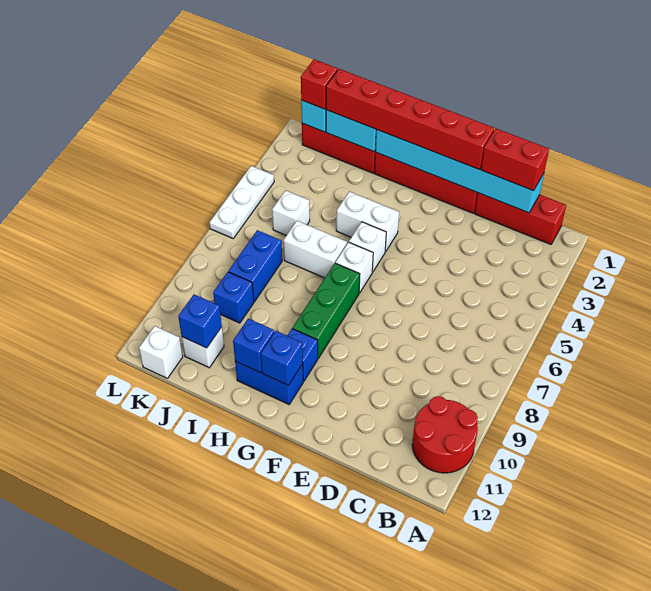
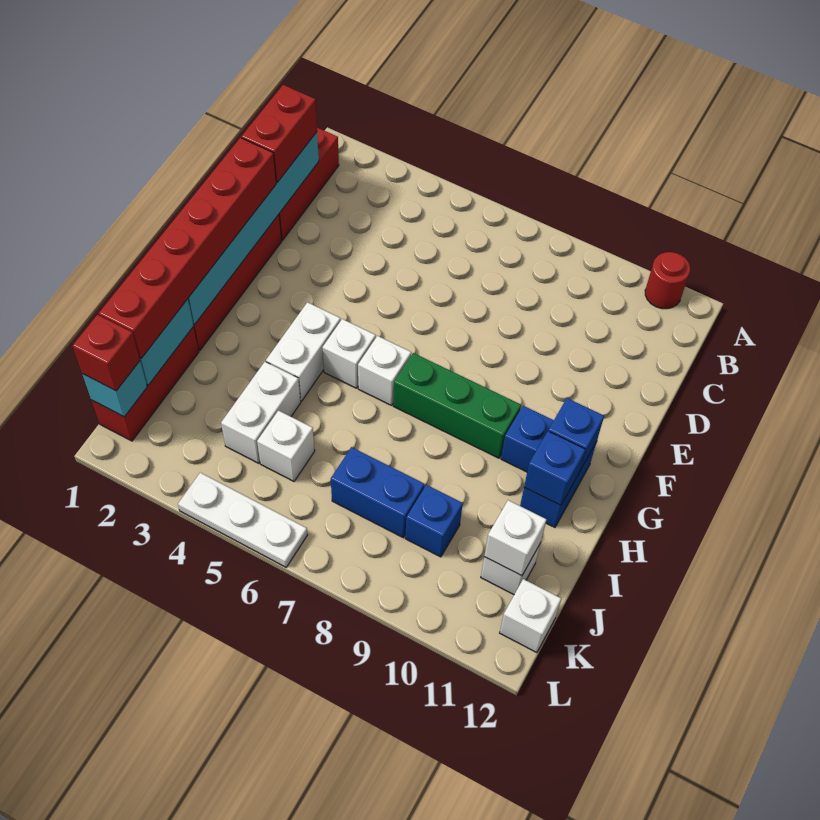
red round brick A10:B11 level 1 -> red round brick A11 level 1
white brick H6:I6 level 1 -> white brick I4:J4 level 1
blue brick J11 level 2 -> white brick J11 level 2

